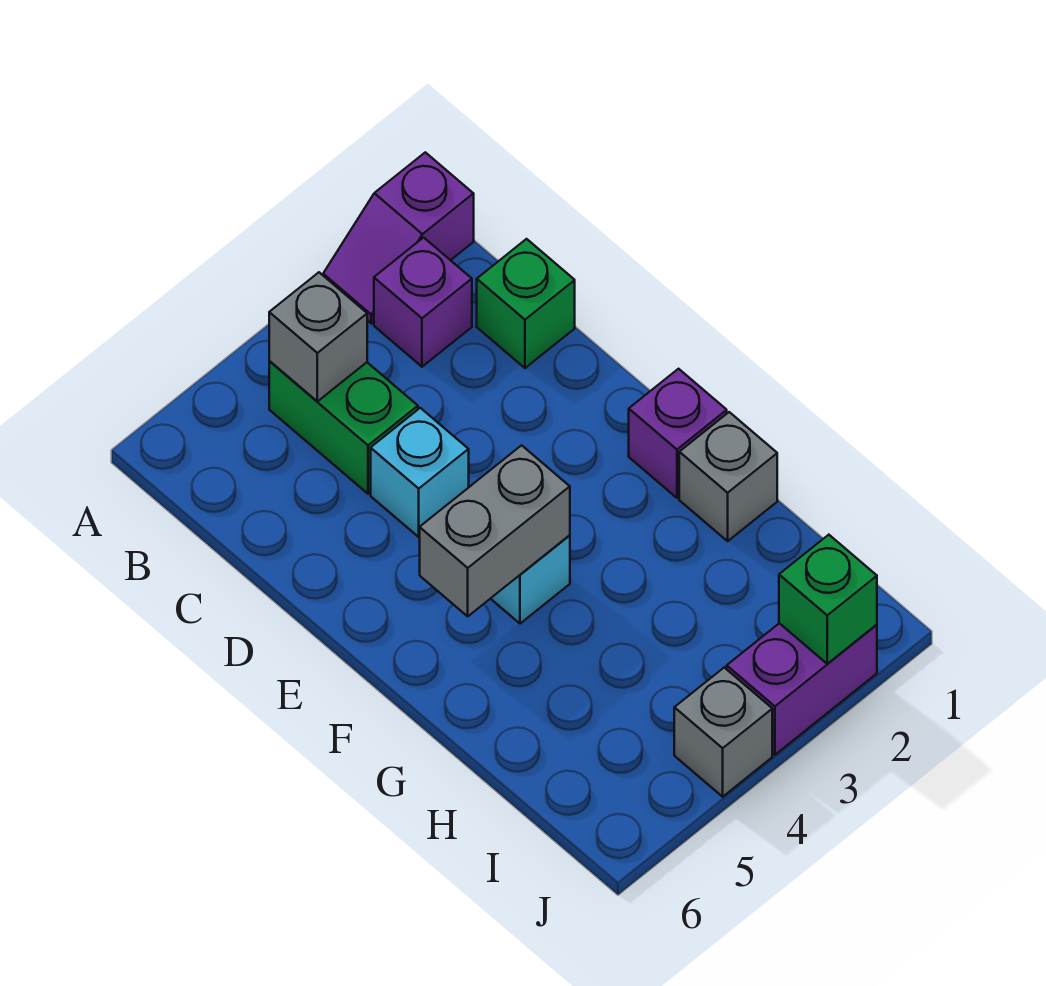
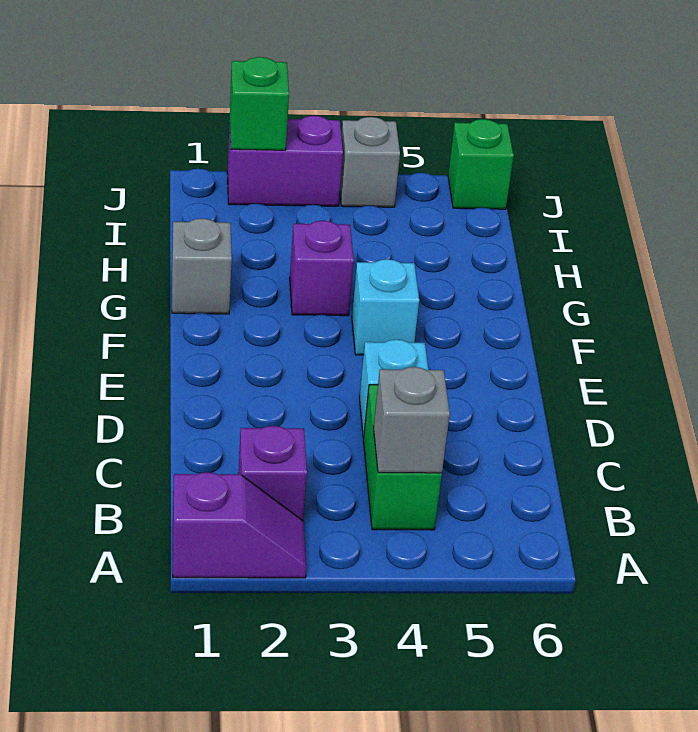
green brick C1 level 1 -> green brick J6 level 1
purple brick F1 level 1 -> purple brick G3 level 1
grey brick F4:F5 level 2 -> none

